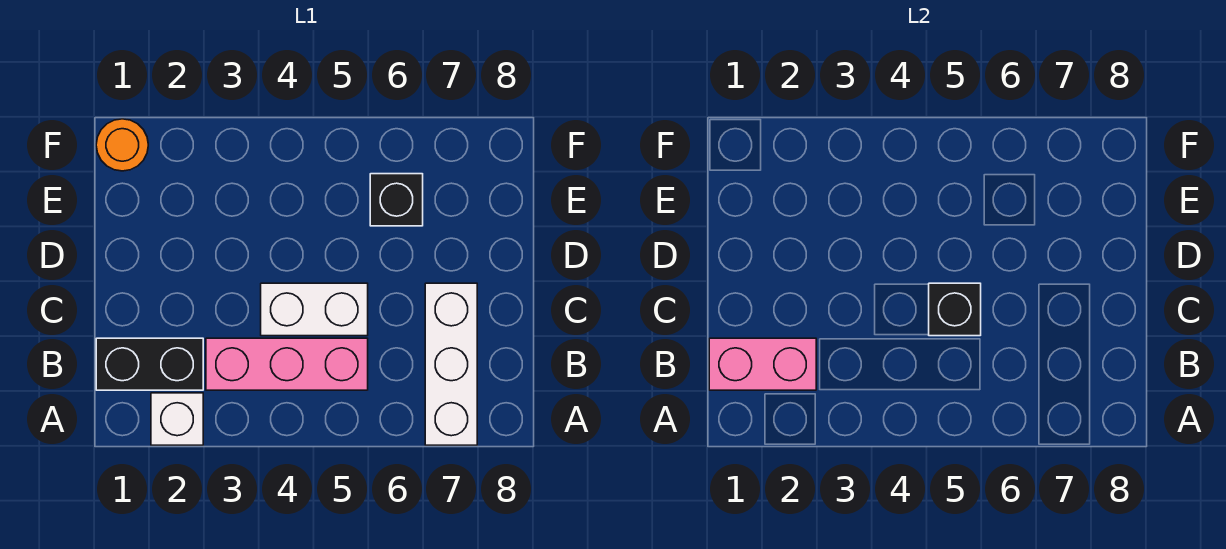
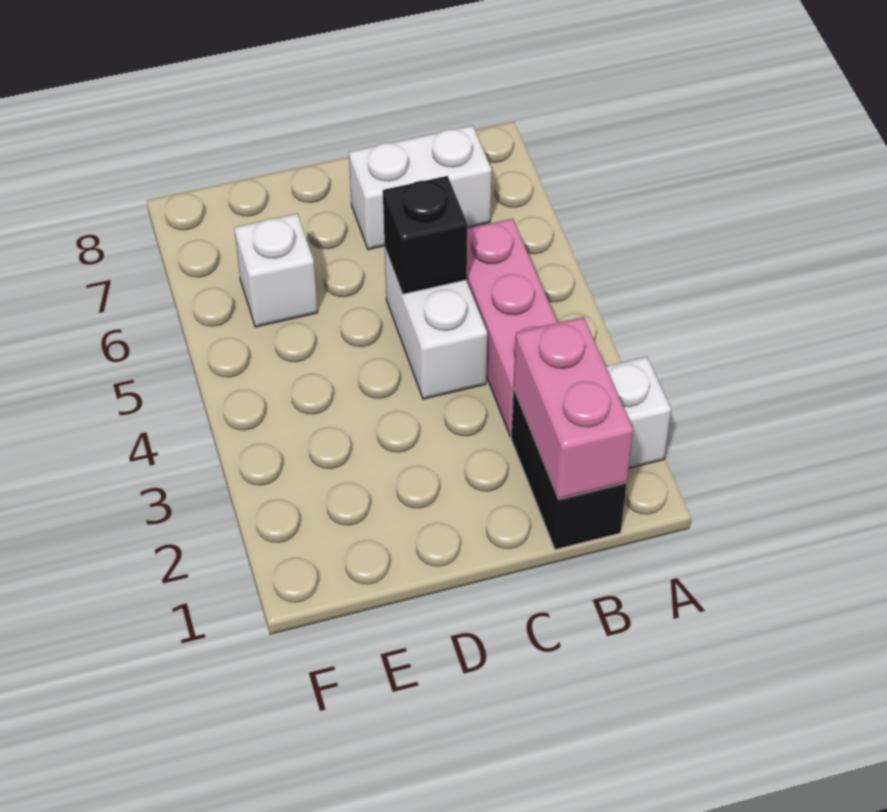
white brick A7:C7 level 1 -> white brick B7:C7 level 1
black brick E6 level 1 -> white brick E6 level 1
orange round brick F1 level 1 -> none

